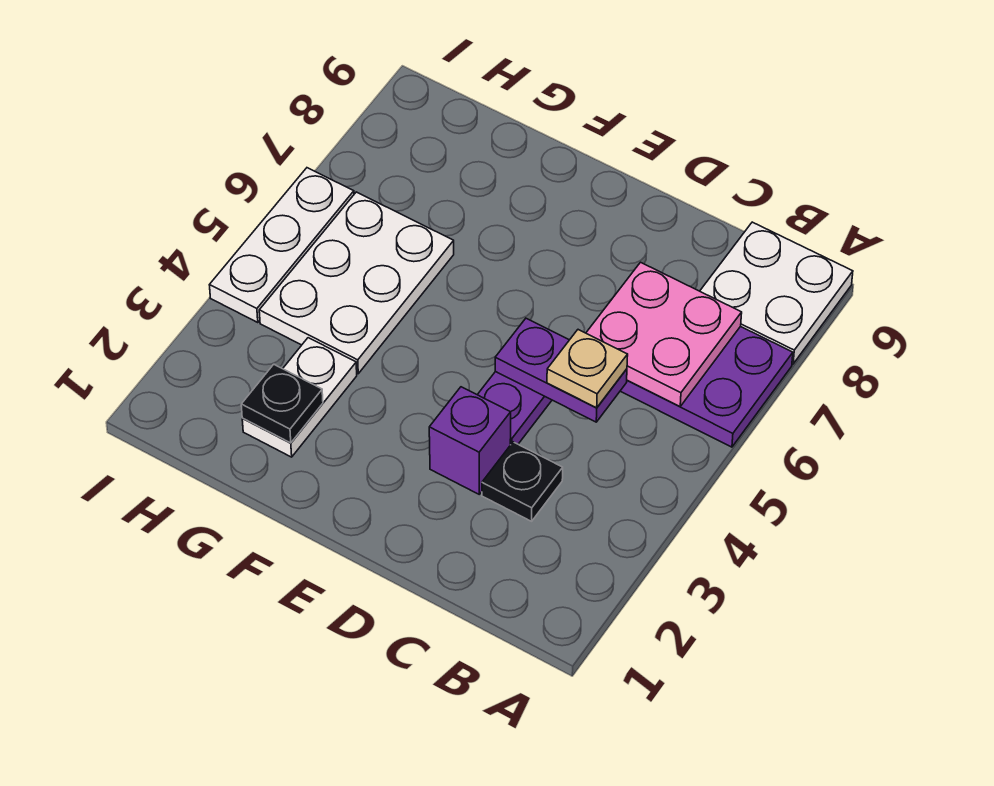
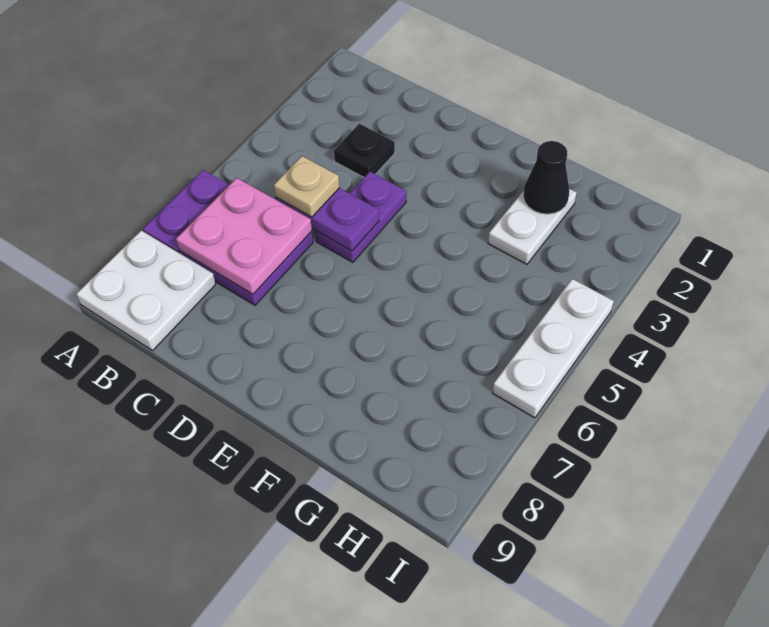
purple brick D3 level 1 -> none
black plate G2 level 2 -> black cone G2 level 2
white plate G4:H6 level 1 -> none

